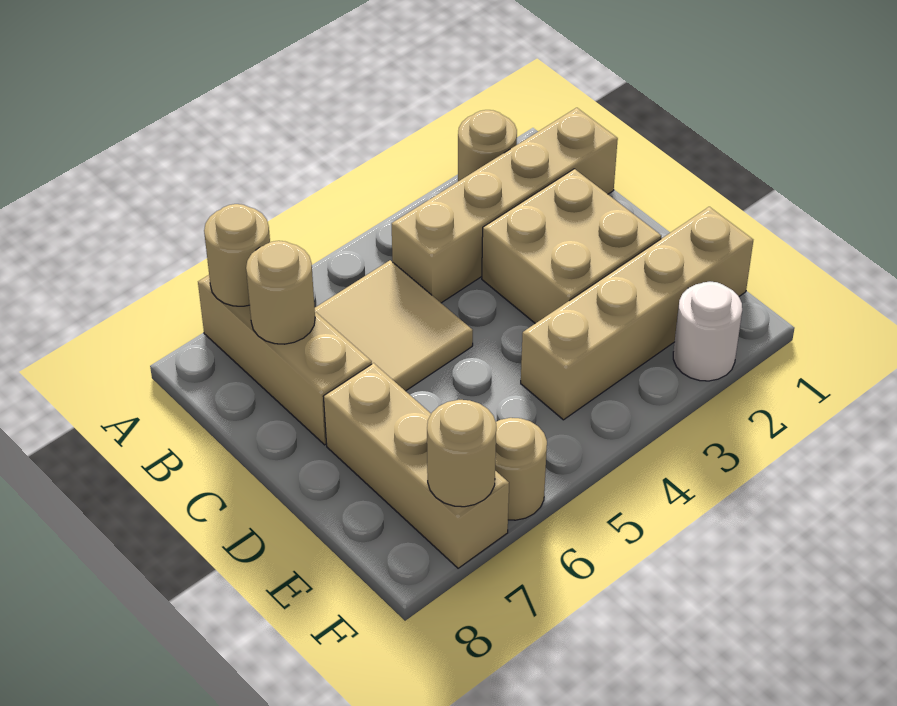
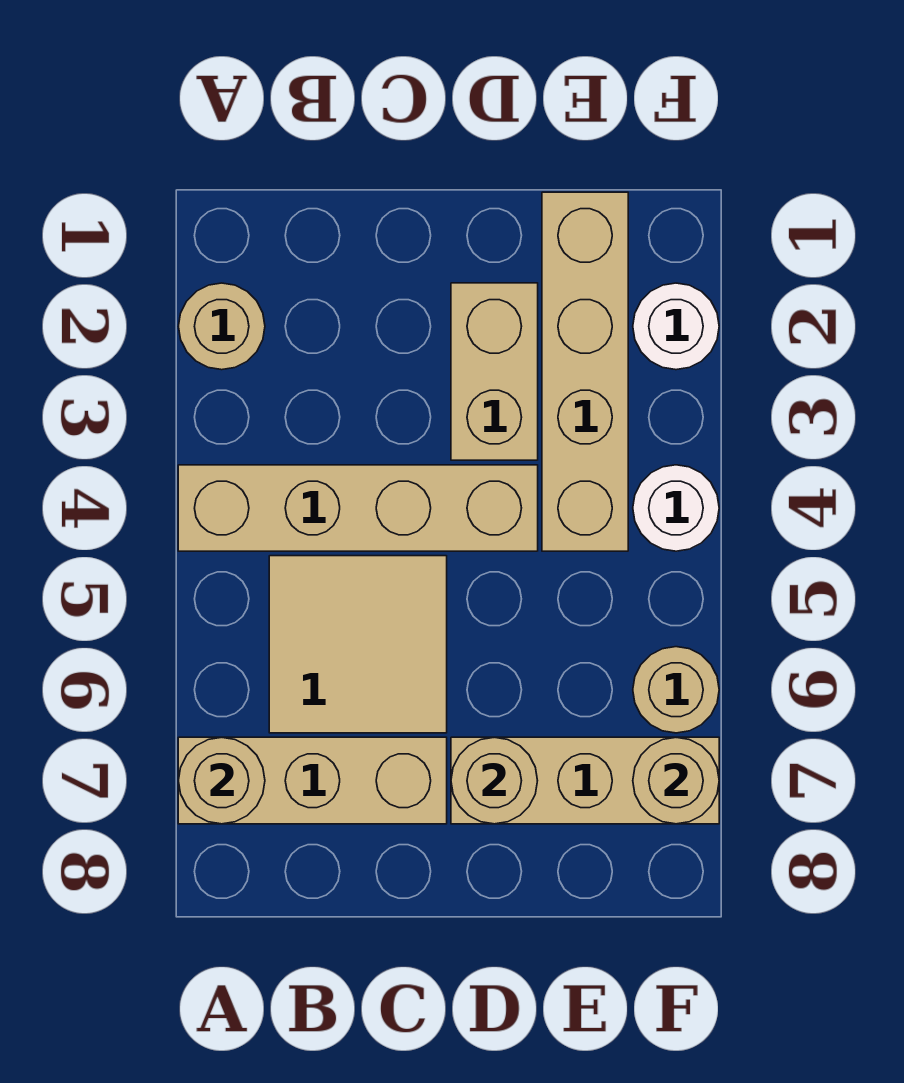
tan brick B1:B4 level 1 -> tan brick A4:D4 level 1
tan round brick B7 level 2 -> tan round brick D7 level 2
tan brick C2:D3 level 1 -> tan brick D2:D3 level 1
none -> white round brick F4 level 1

